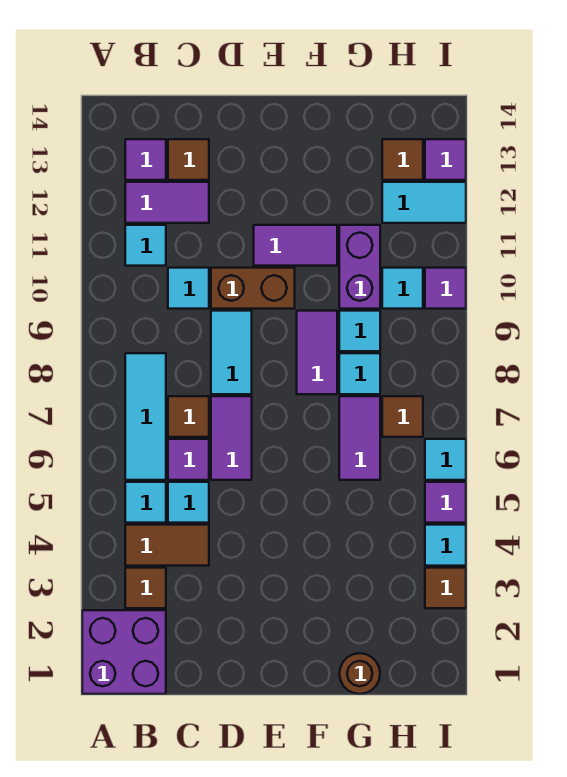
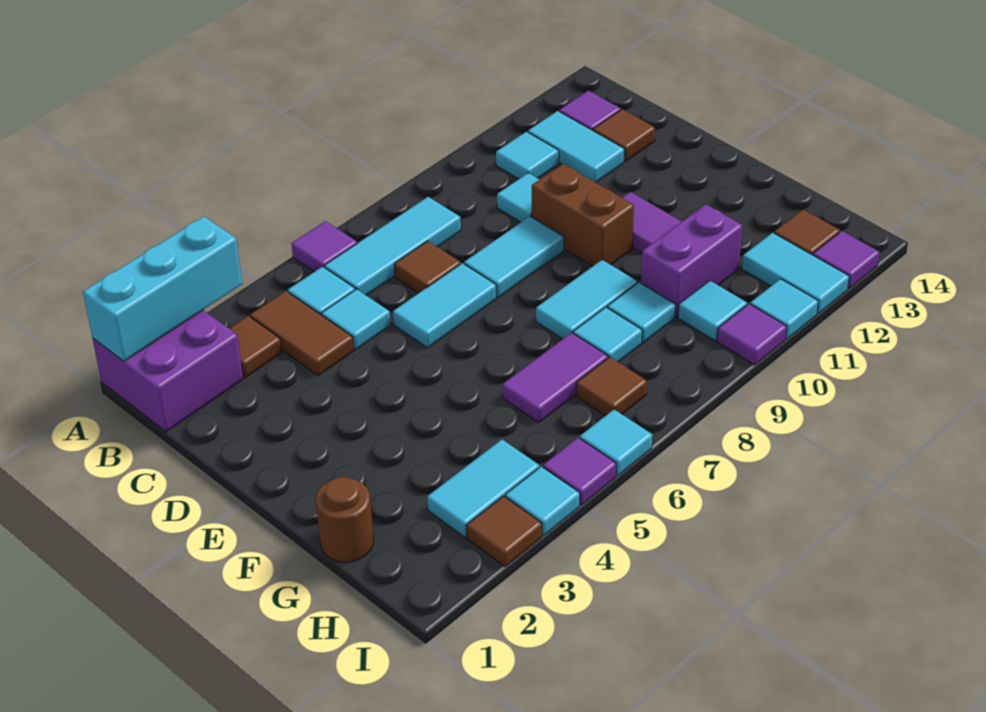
none -> cyan brick A1:A3 level 2
purple tile B12:C12 level 1 -> cyan tile B12:C12 level 1
purple tile C6 level 1 -> purple tile A6 level 1
purple tile D6:D7 level 1 -> cyan tile D6:D7 level 1
purple tile F8:F9 level 1 -> cyan tile F8:F9 level 1
none -> cyan tile H3:H4 level 1
none -> cyan tile I11 level 1

